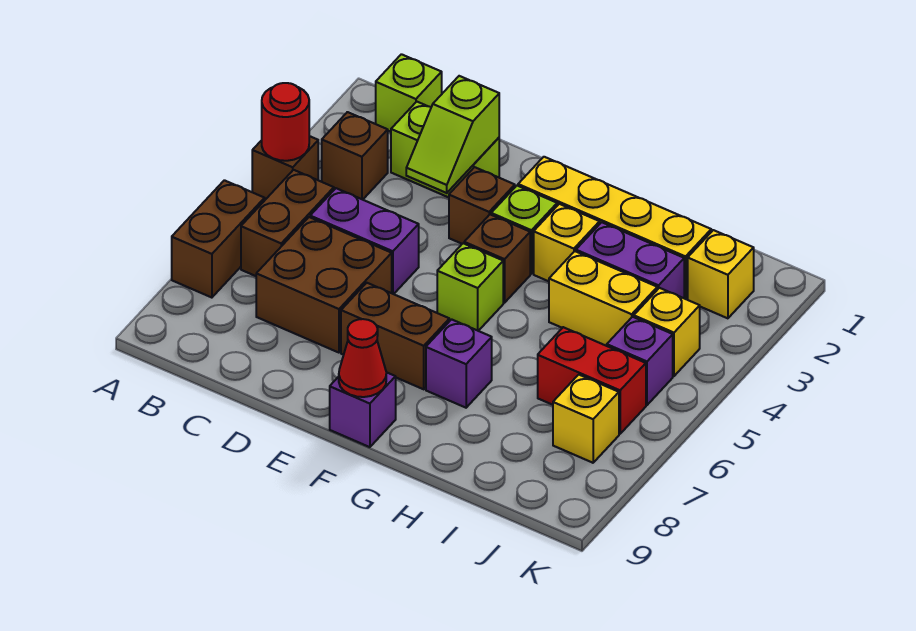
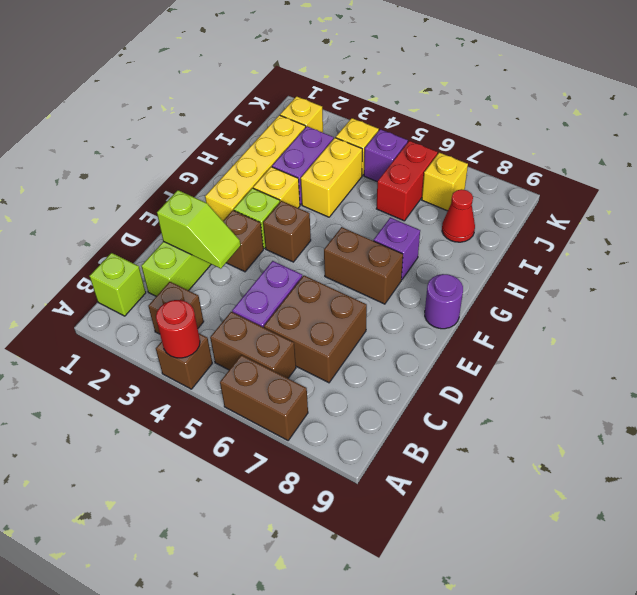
brown brick E7:F7 level 1 -> brown brick F6:F7 level 1
lime brick F5 level 1 -> none
purple brick F9 level 1 -> purple round brick F9 level 1
red cone F9 level 2 -> red cone I8 level 1

